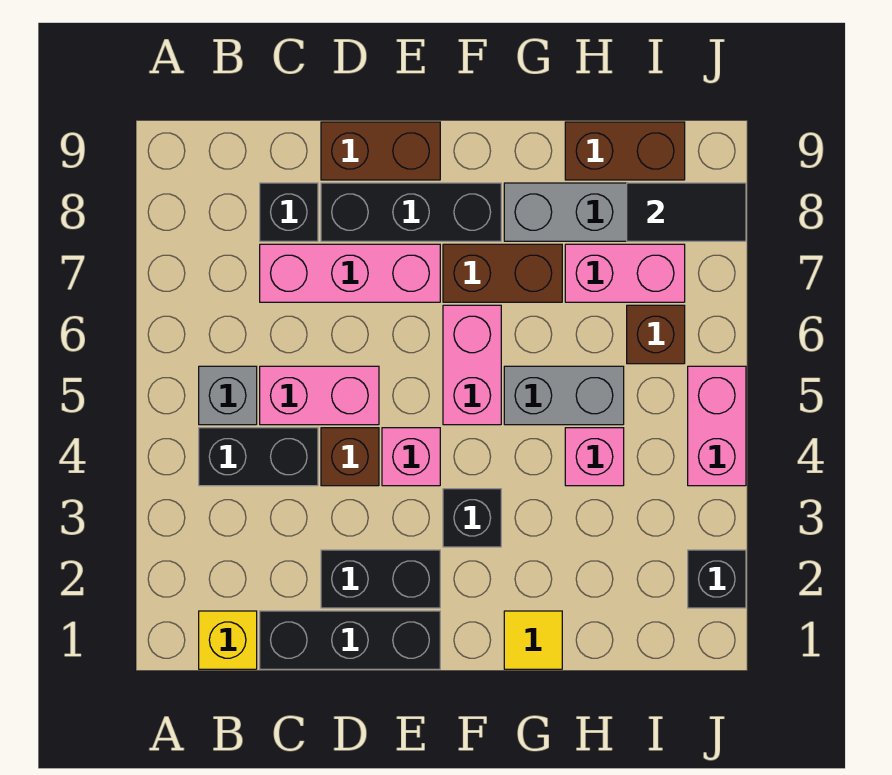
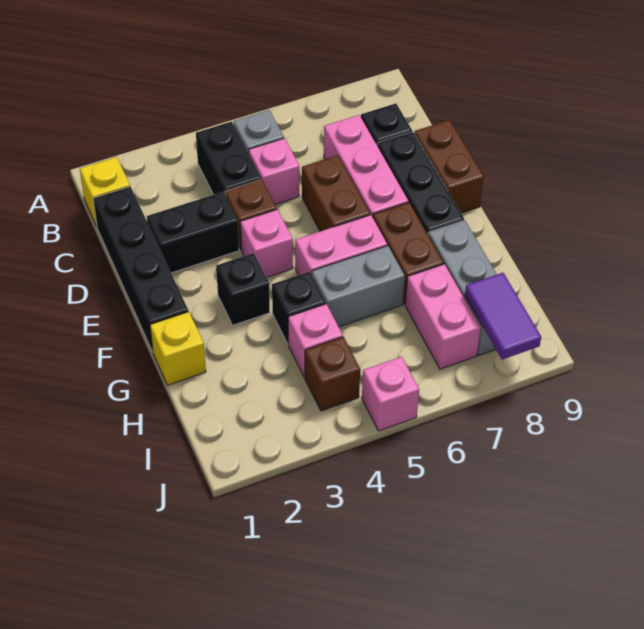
black brick C1:E1 level 1 -> black brick C1:F1 level 1
pink brick C5:D5 level 1 -> pink brick C5 level 1
black brick D2:E2 level 1 -> black brick D2:D3 level 1
yellow tile G1 level 1 -> yellow brick G1 level 1
grey brick G5:H5 level 1 -> grey brick G5:G6 level 1
brown brick H9:I9 level 1 -> brown brick D6:E6 level 1
brown brick I6 level 1 -> brown brick I4 level 1
black tile I8:J8 level 2 -> purple tile I8:J8 level 2
black brick J2 level 1 -> black brick G4 level 1
pink brick J4:J5 level 1 -> pink brick J5 level 1

